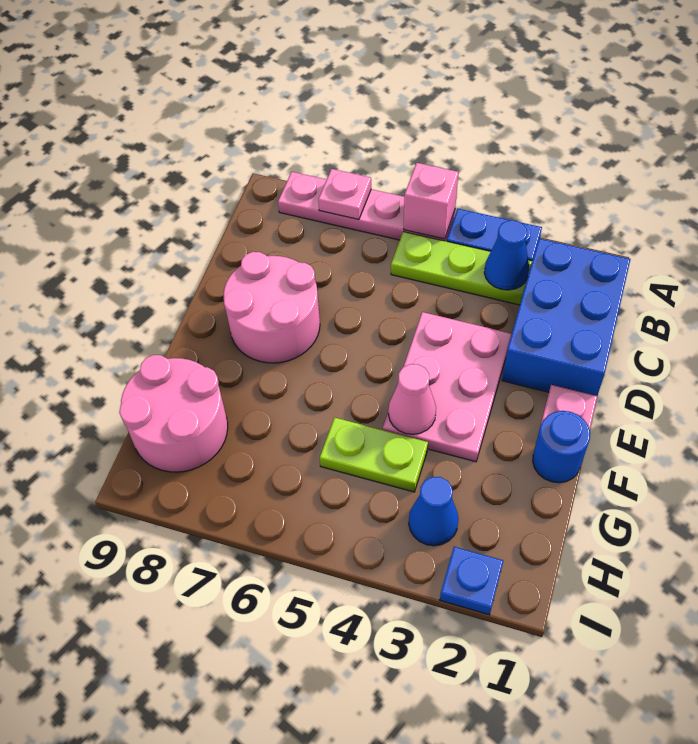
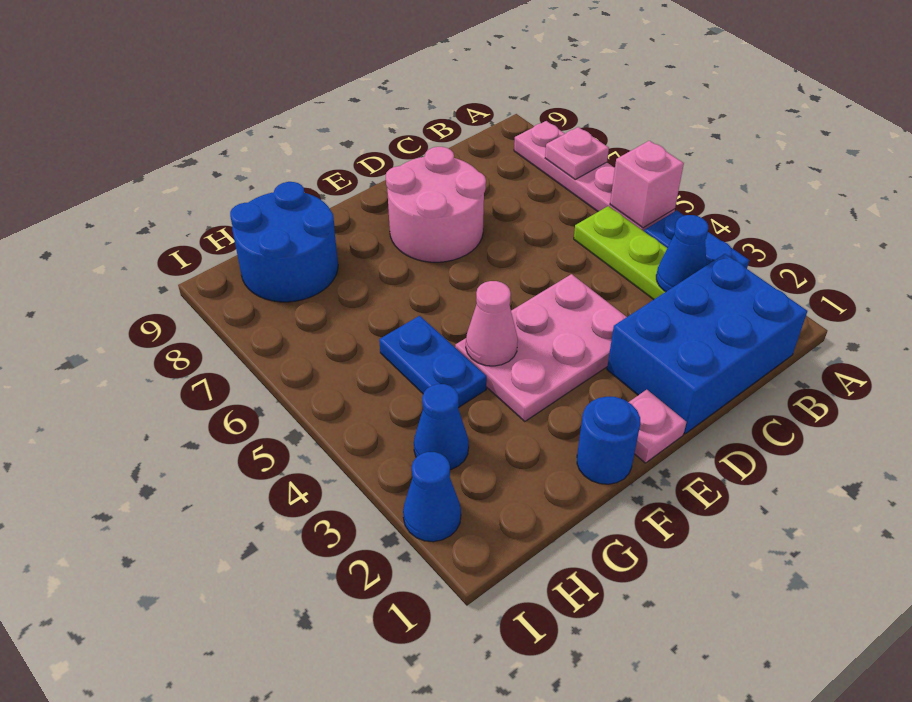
lime plate G4:G5 level 1 -> blue plate G4:G5 level 1
pink round brick G8:H9 level 1 -> blue round brick G8:H9 level 1
blue plate I2 level 1 -> blue cone I2 level 1

